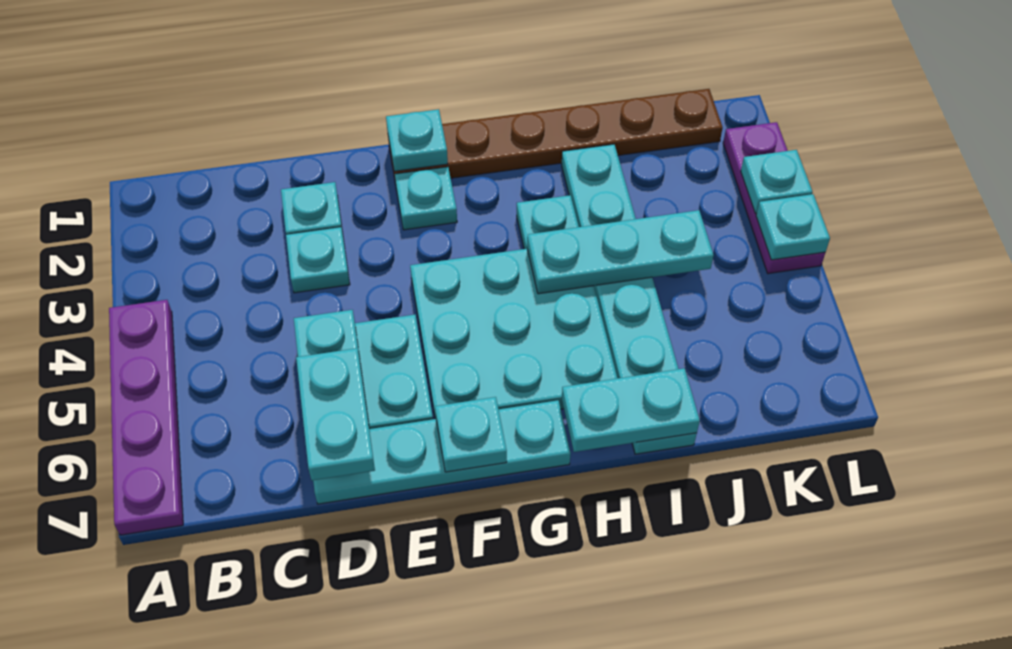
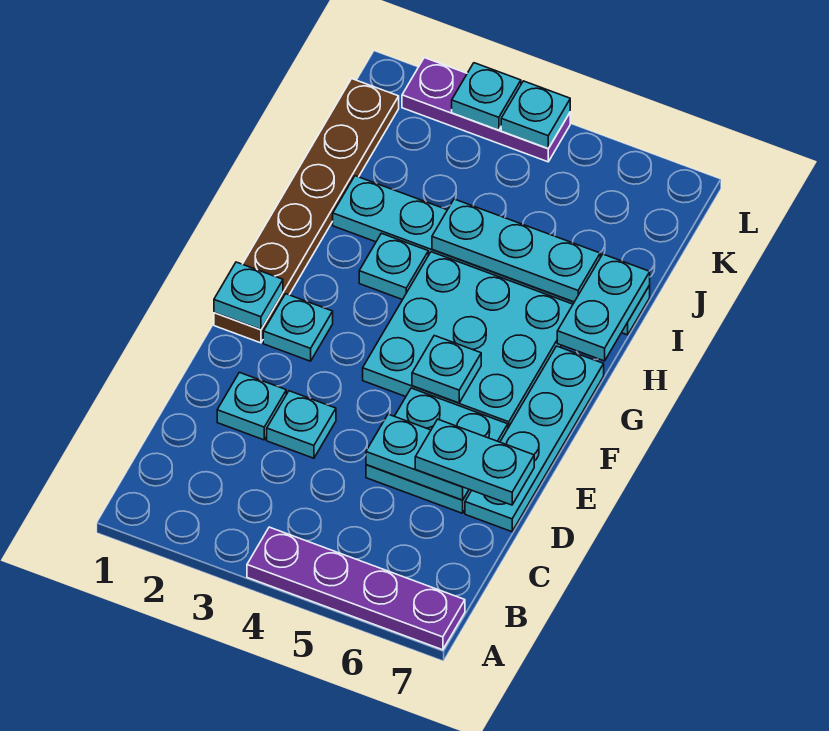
cyan plate F7 level 2 -> cyan plate F5 level 2
cyan plate H4:J4 level 2 -> cyan plate I4:I6 level 2

